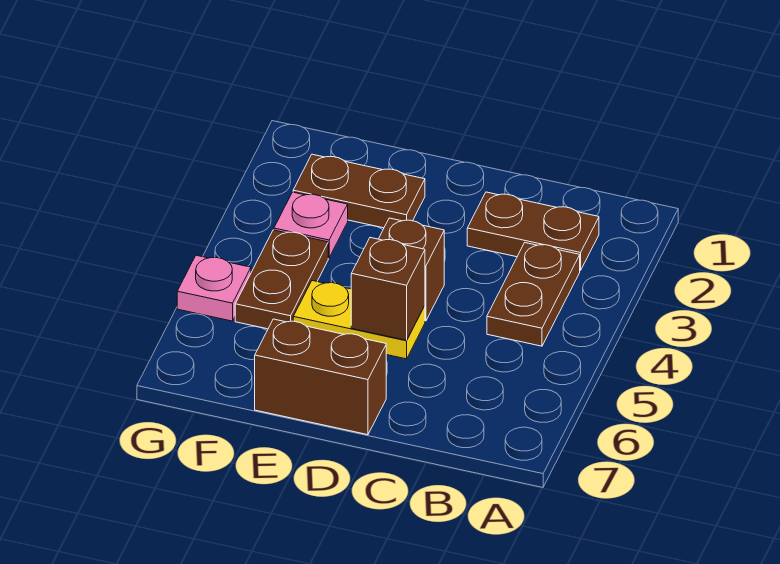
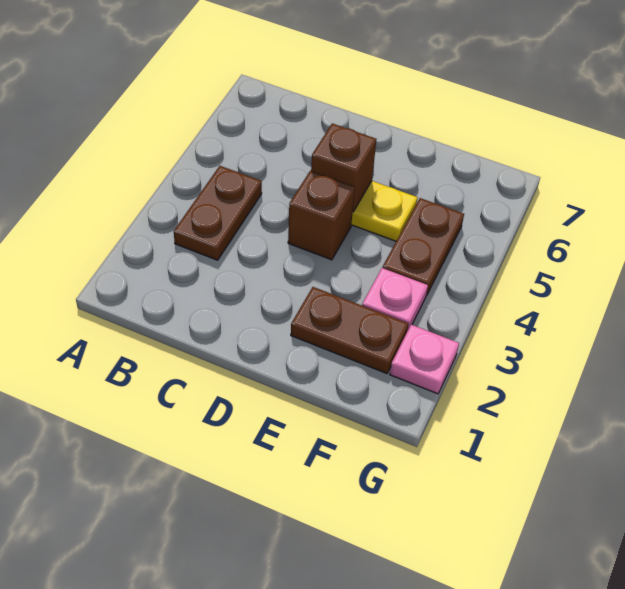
brown plate B2:C2 level 1 -> none
brown brick D7:E7 level 1 -> none
pink plate G5 level 1 -> pink plate G2 level 1

